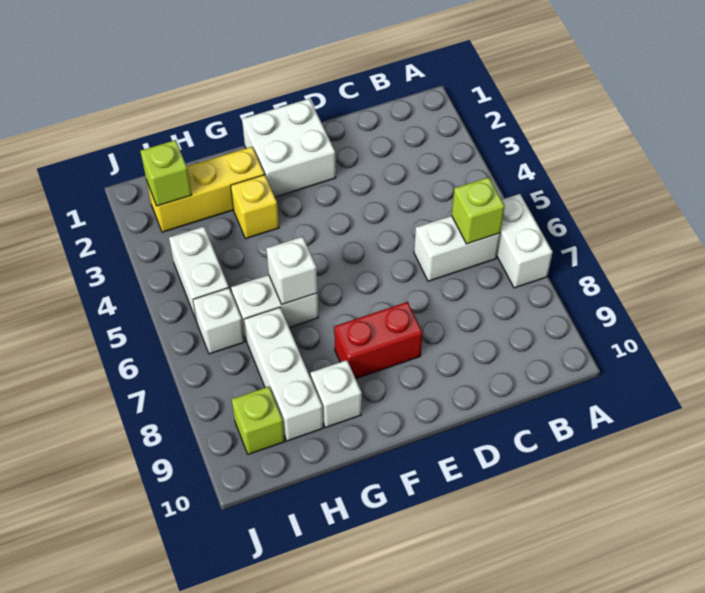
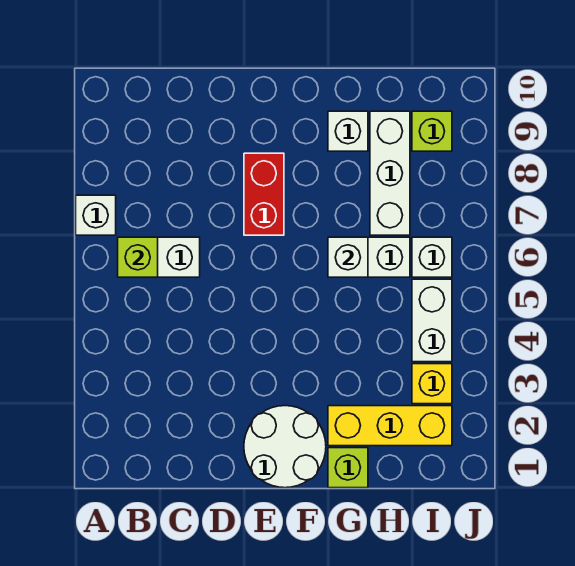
white brick A6:A7 level 1 -> white brick A7 level 1
white brick E1:F2 level 1 -> white round brick E1:F2 level 1
red brick E8:F8 level 1 -> red brick E7:E8 level 1
yellow brick G3 level 1 -> yellow brick I3 level 1
lime brick I2 level 2 -> lime brick G1 level 1

